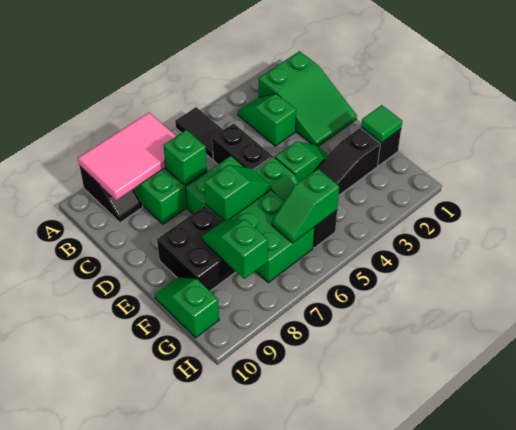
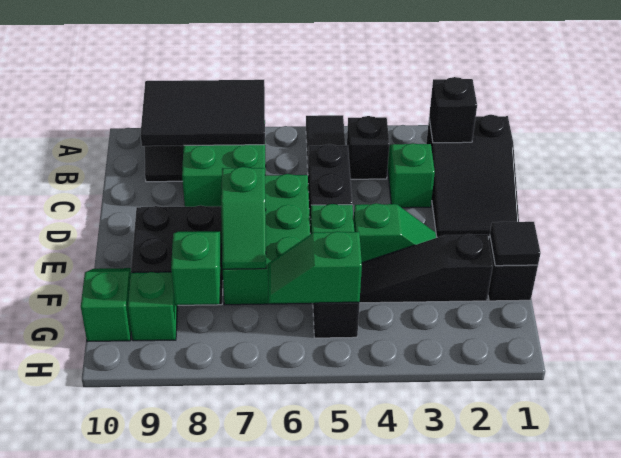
pink tile A7:B9 level 2 -> black tile A7:B9 level 2
green slope B1:D2 level 1 top B -> black slope B1:D2 level 1 top B
none -> black brick B2 level 2
none -> black brick B4 level 1
green brick C7 level 2 -> green brick G9 level 1
green brick D6:G7 level 1 -> green brick D6:F7 level 1
green slope E6:E7 level 2 top 7 -> green slope E7:F7 level 2 top E
green tile F1 level 2 -> black tile F1 level 2

